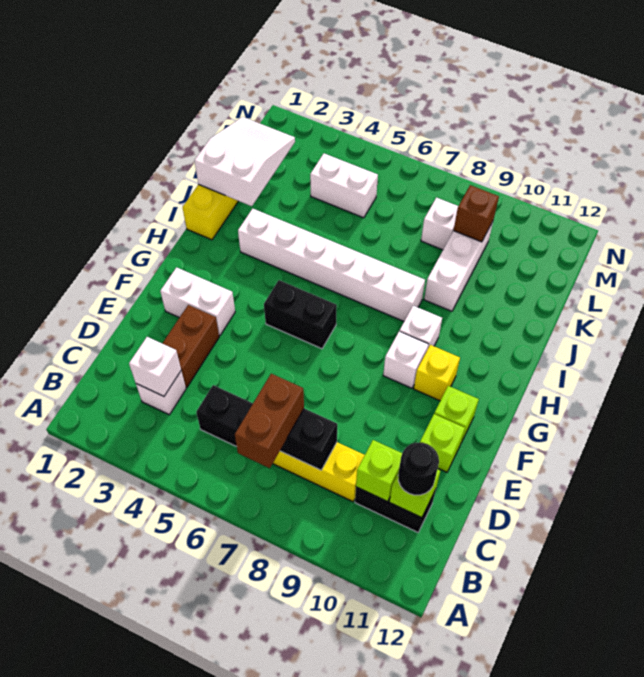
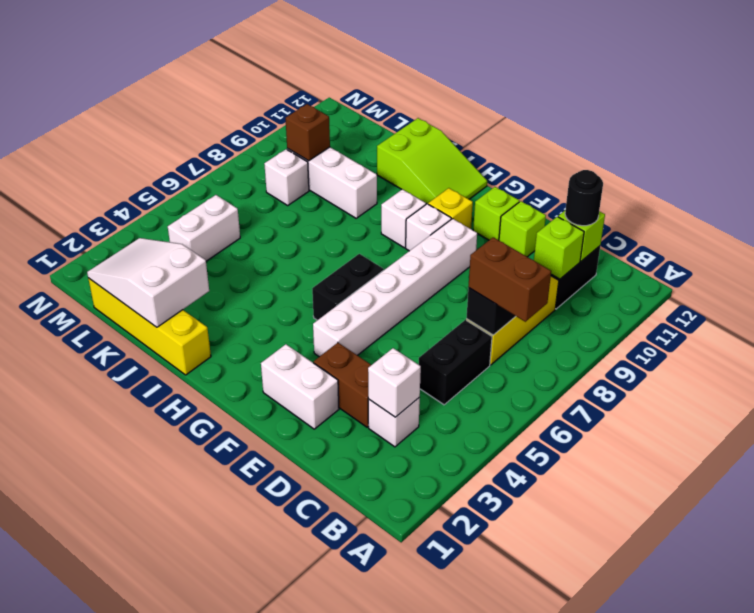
white brick F2:F3 level 1 -> white brick E2:F2 level 1
none -> lime slope H11:J12 level 1 top J
white brick I3:I8 level 1 -> white brick F4:F9 level 1

